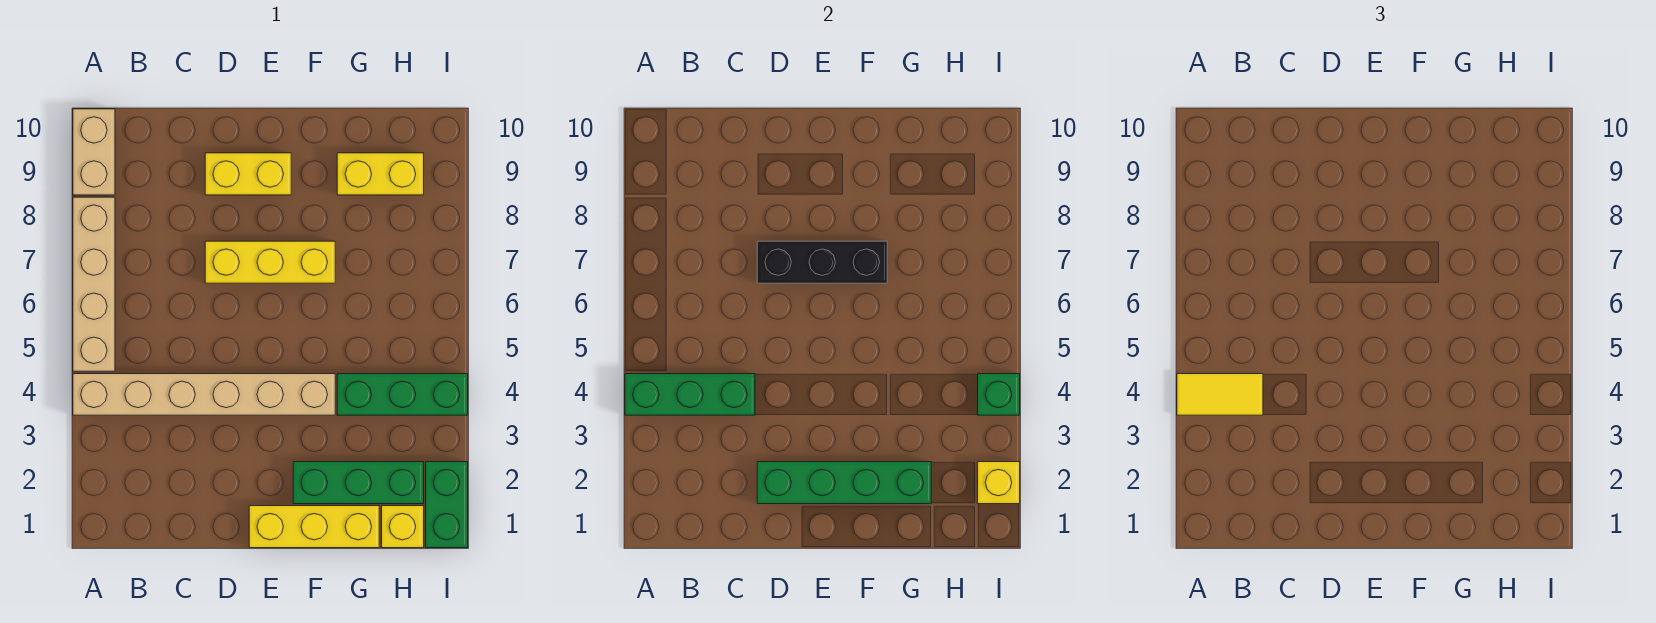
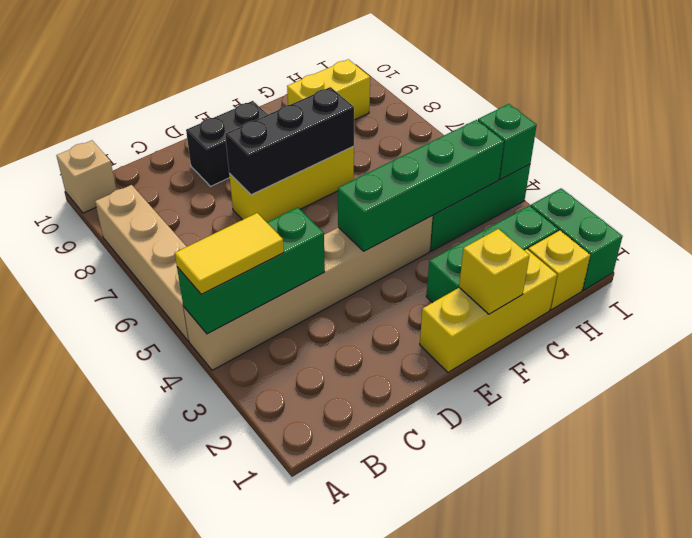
tan brick A9:A10 level 1 -> tan brick A10 level 1
green brick D2:G2 level 2 -> green brick E4:H4 level 2
yellow brick D9:E9 level 1 -> black brick D9:E9 level 1
yellow brick I2 level 2 -> yellow brick F1 level 2

